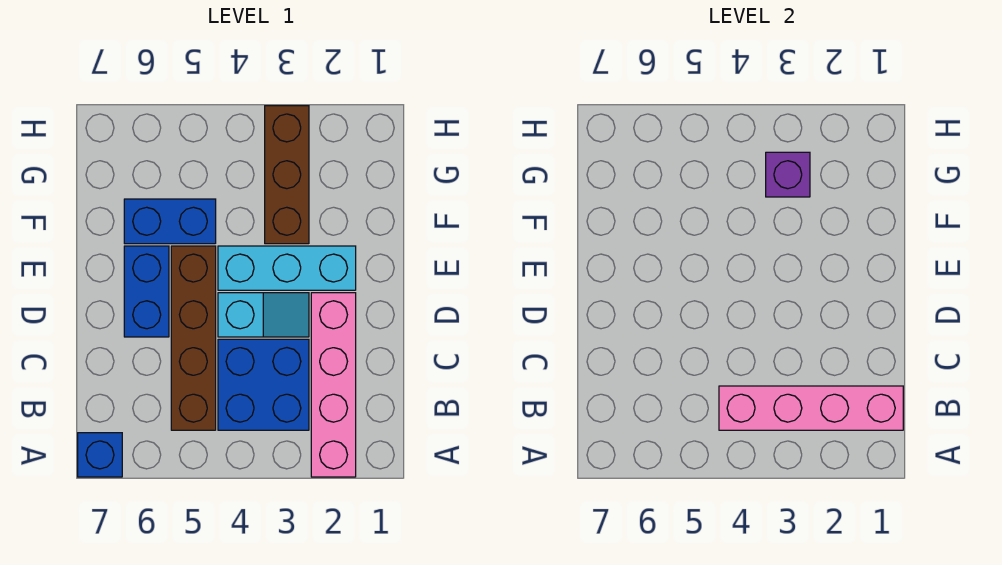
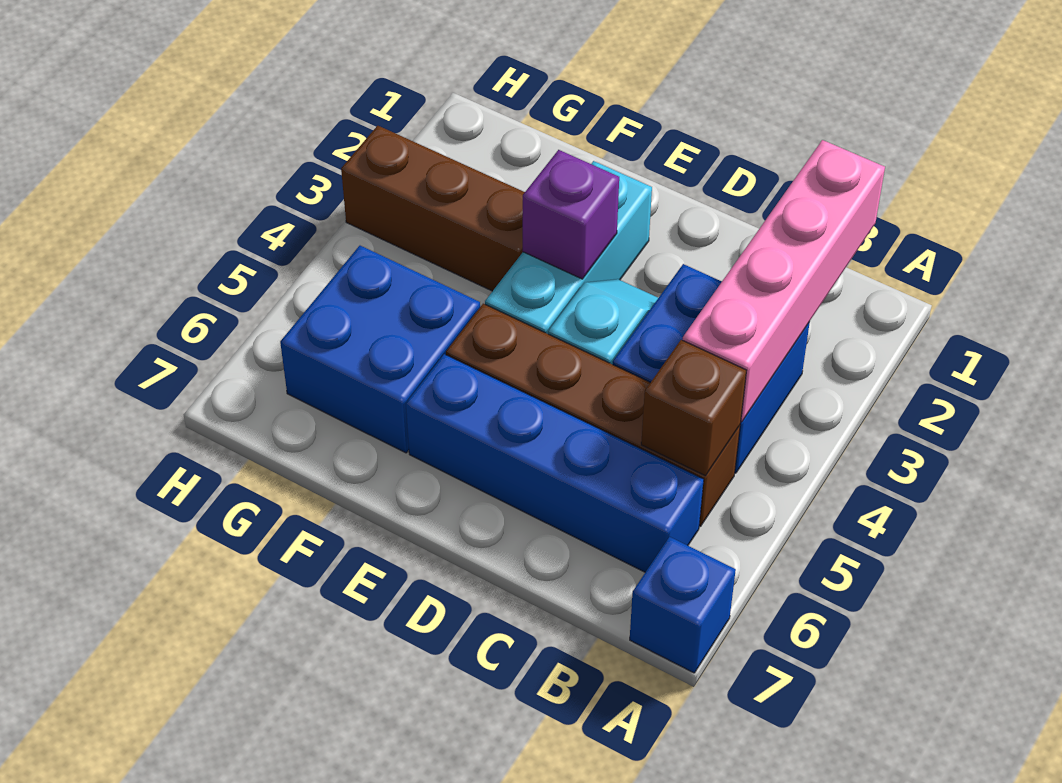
pink brick A2:D2 level 1 -> none
none -> brown brick B5 level 2
blue brick D6:E6 level 1 -> blue brick B6:E6 level 1
blue brick F5:F6 level 1 -> blue brick F5:G6 level 1
purple brick G3 level 2 -> purple brick E3 level 2

